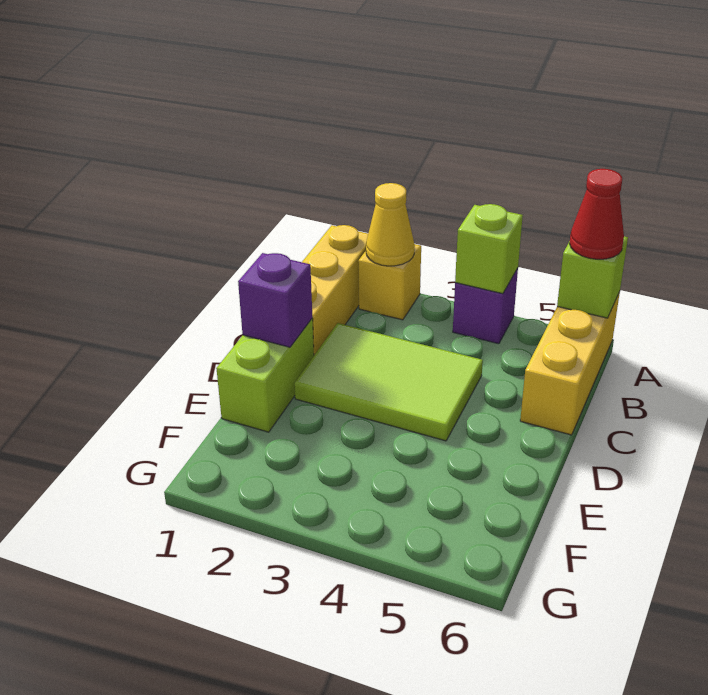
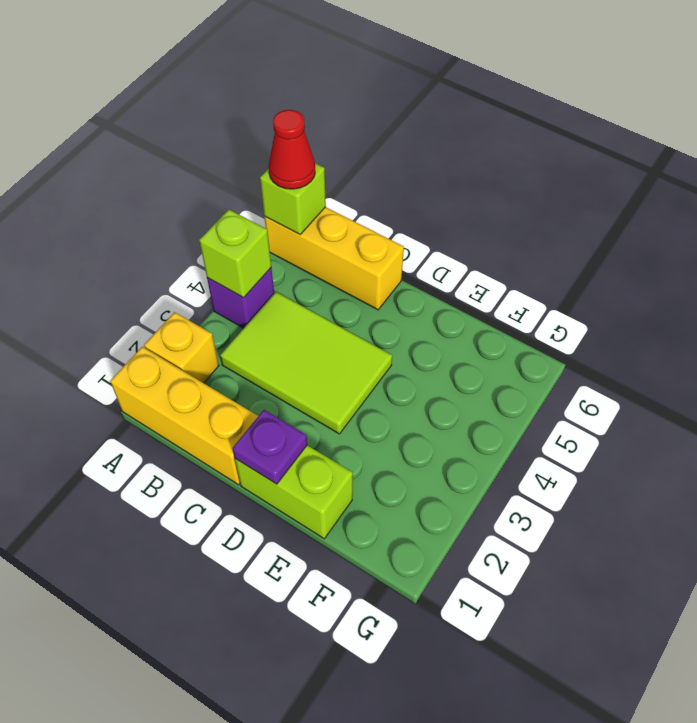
yellow cone A2 level 2 -> none
lime tile C2:D4 level 1 -> lime tile B3:D4 level 1
purple brick D1 level 2 -> purple plate D1 level 2

